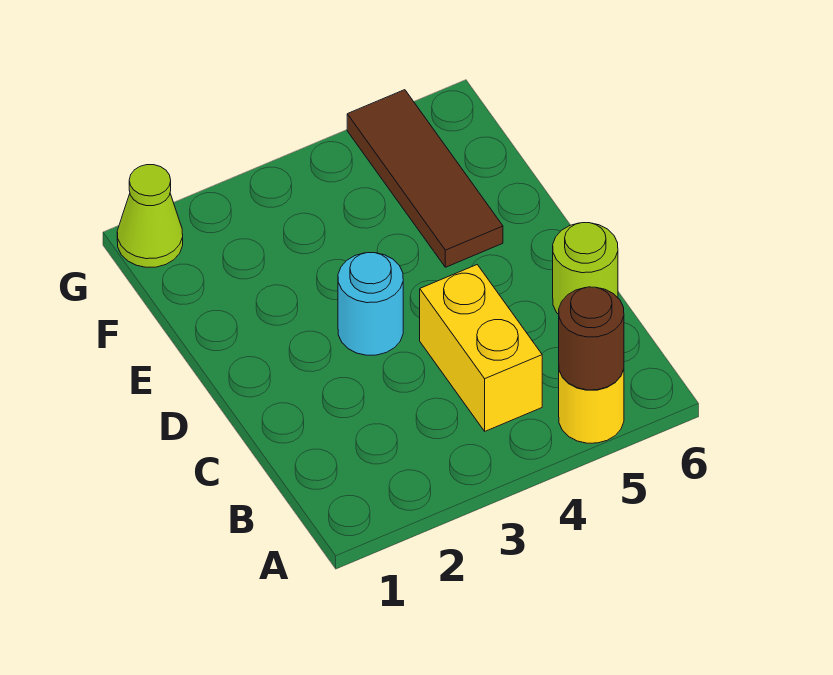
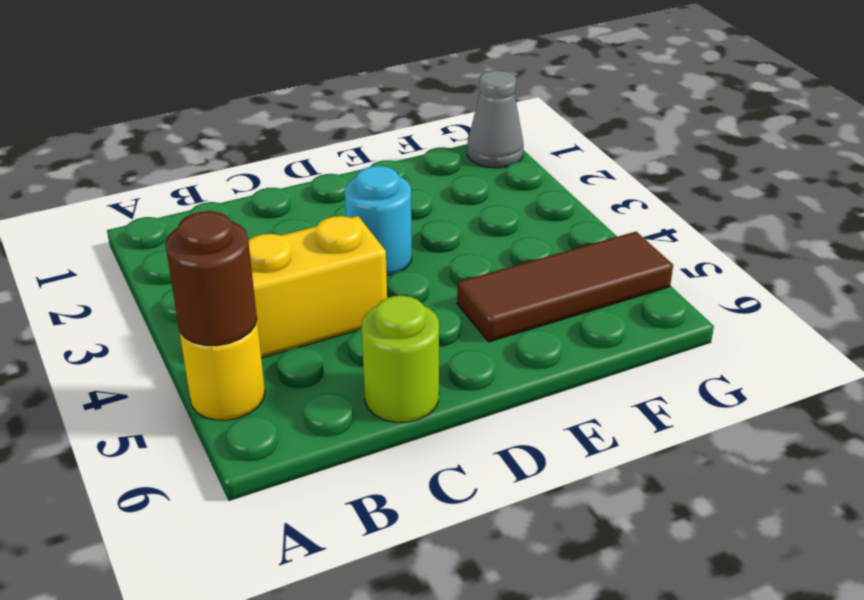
lime cone G1 level 1 -> grey cone G1 level 1

